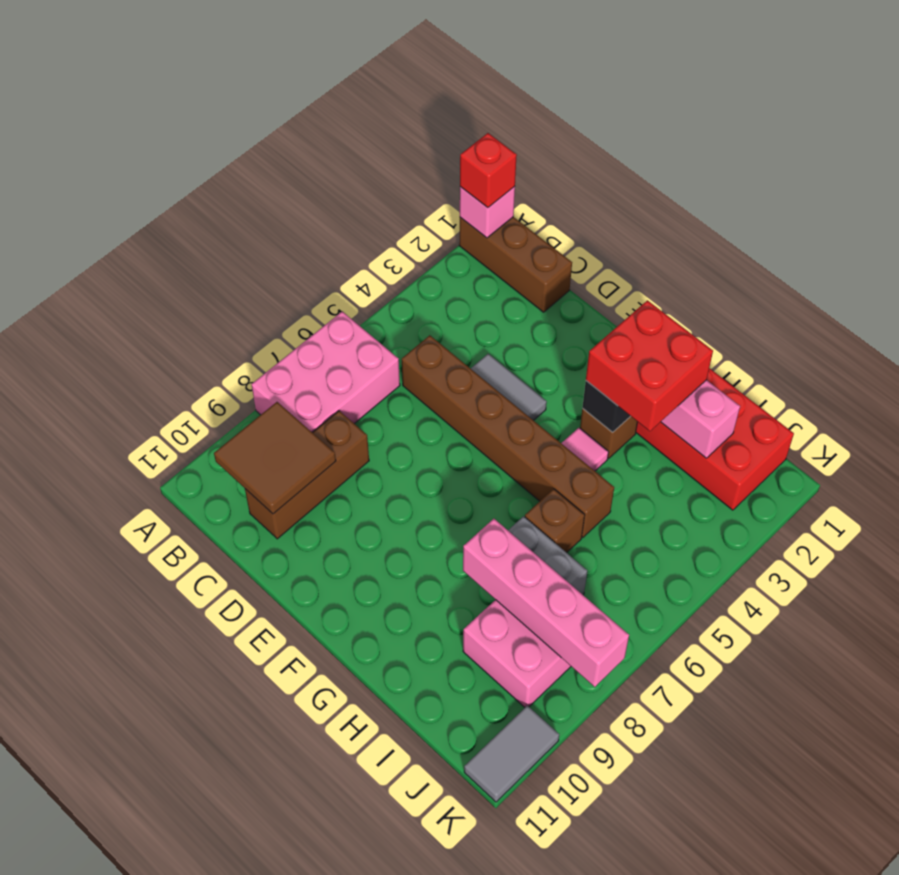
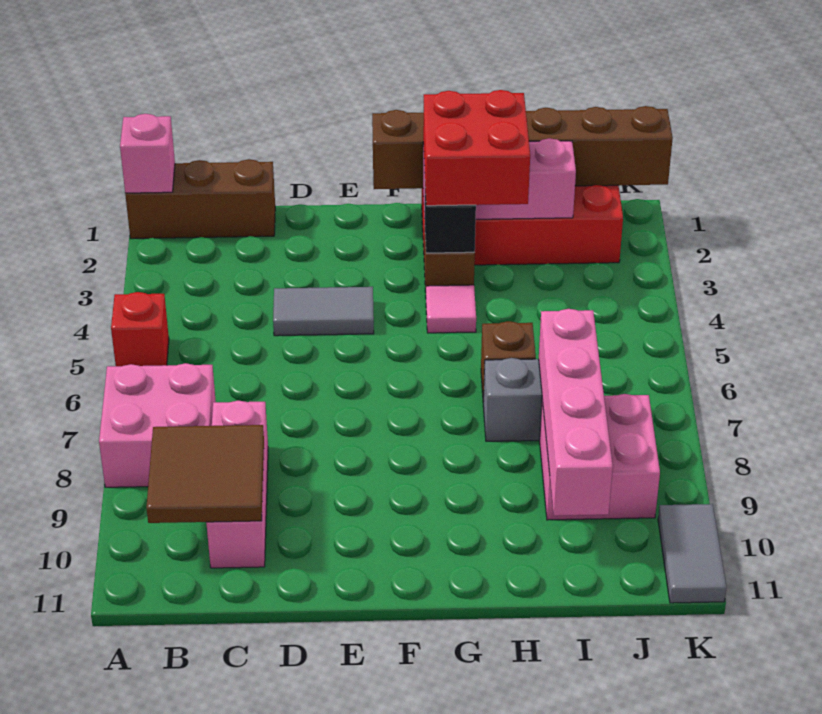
red brick A1 level 3 -> red brick A5 level 1
pink brick A6:B8 level 1 -> pink brick A7:B8 level 1
brown brick C5:H5 level 1 -> brown brick F1:K1 level 2
brown brick C8:C10 level 1 -> pink brick C8:C10 level 1
pink brick H8:K8 level 2 -> pink brick I7:I10 level 2

